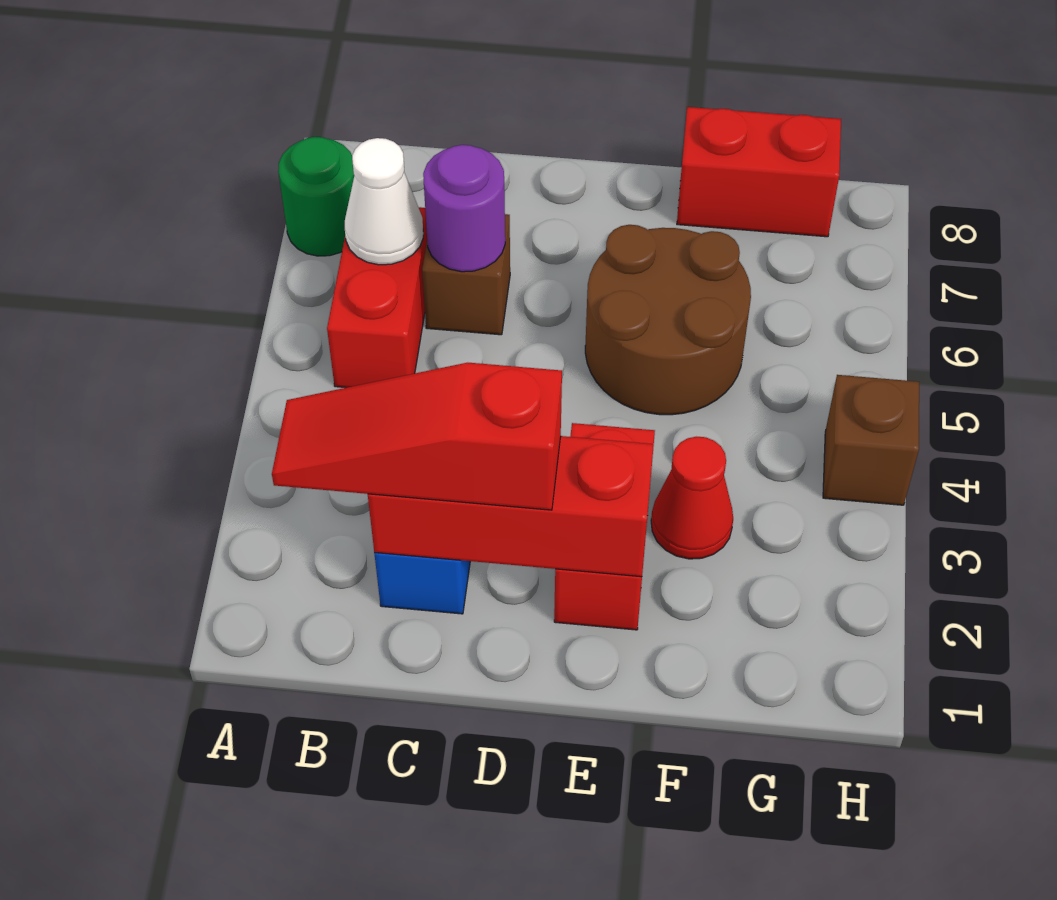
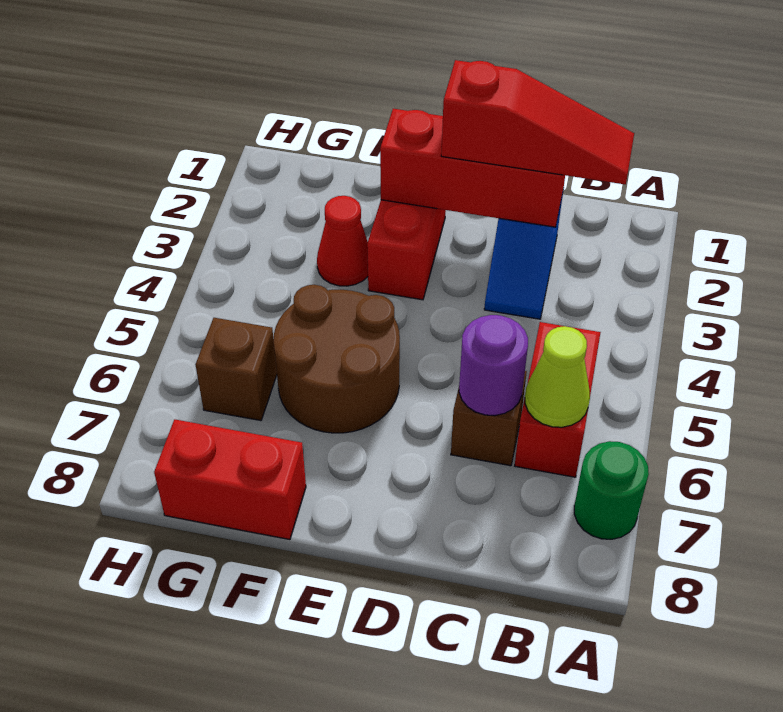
white cone B6 level 2 -> lime cone B6 level 2
brown brick H4 level 1 -> brown brick G6 level 1

